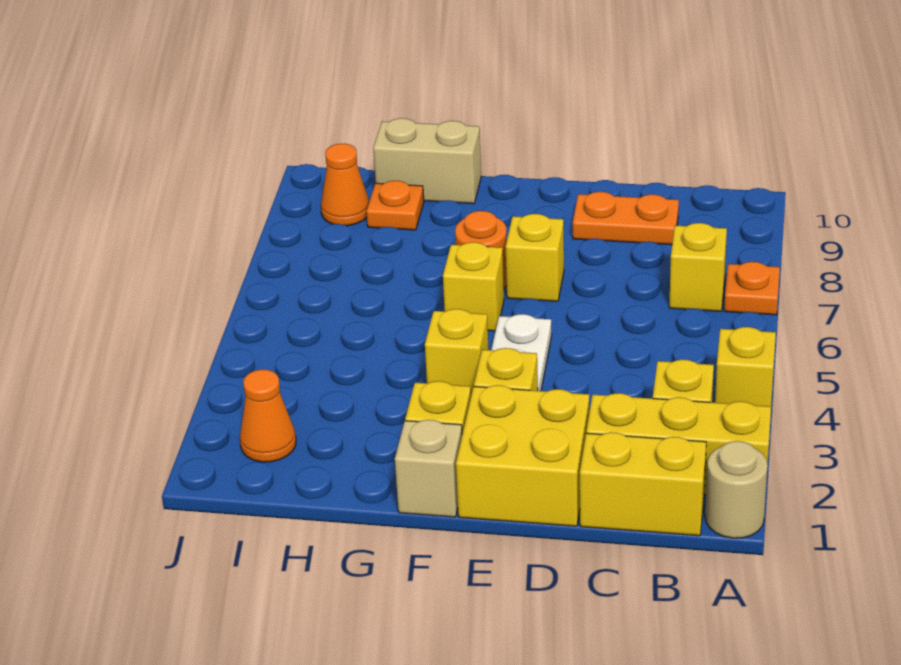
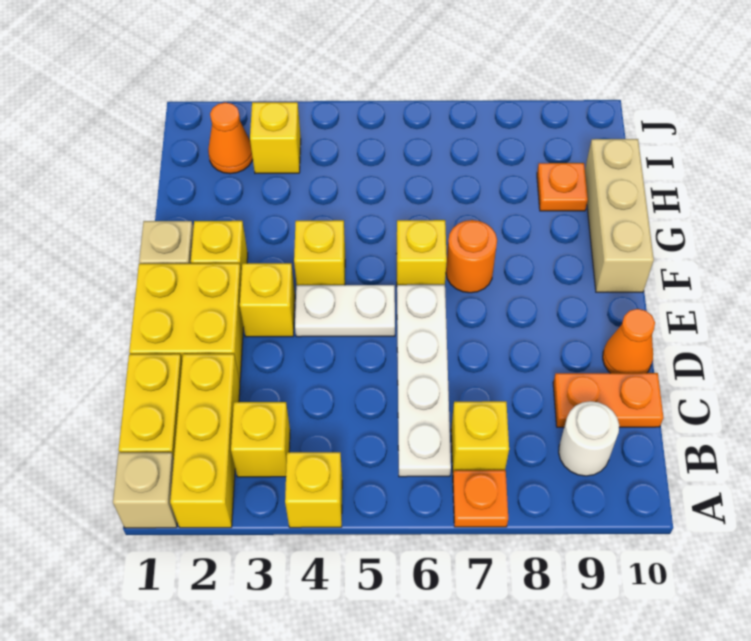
tan round brick A1 level 1 -> tan brick A1 level 1
none -> white plate B6:E6 level 1
none -> white round brick B9 level 1
orange plate C9:D9 level 1 -> orange plate C9:C10 level 1
yellow brick E7 level 1 -> yellow brick I3 level 1
tan brick G10:H10 level 1 -> tan brick F10:H10 level 1
orange cone I9 level 1 -> orange cone D10 level 1

